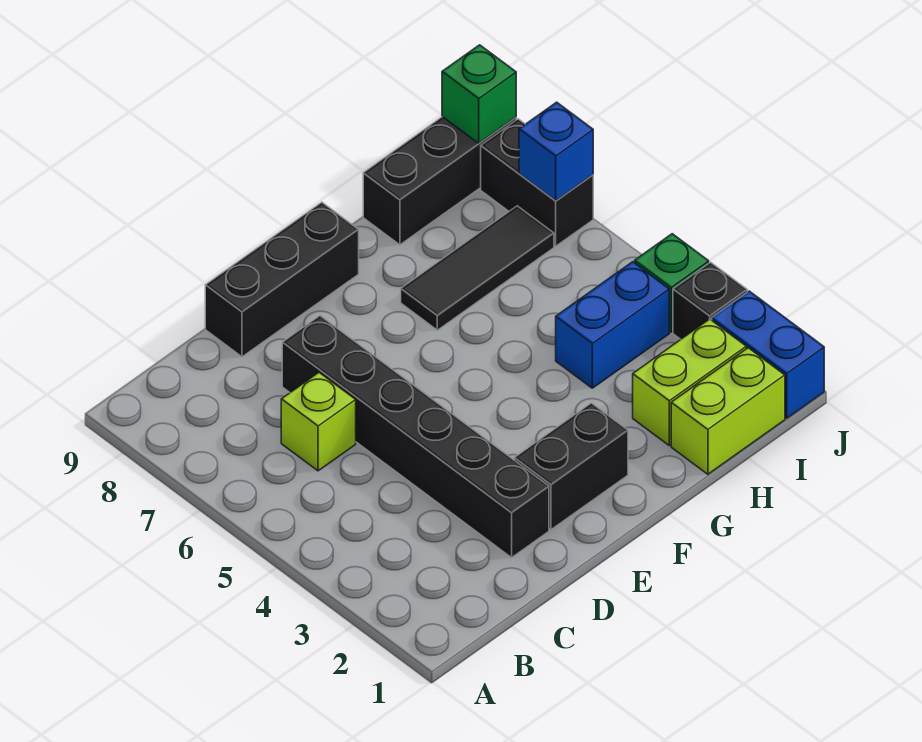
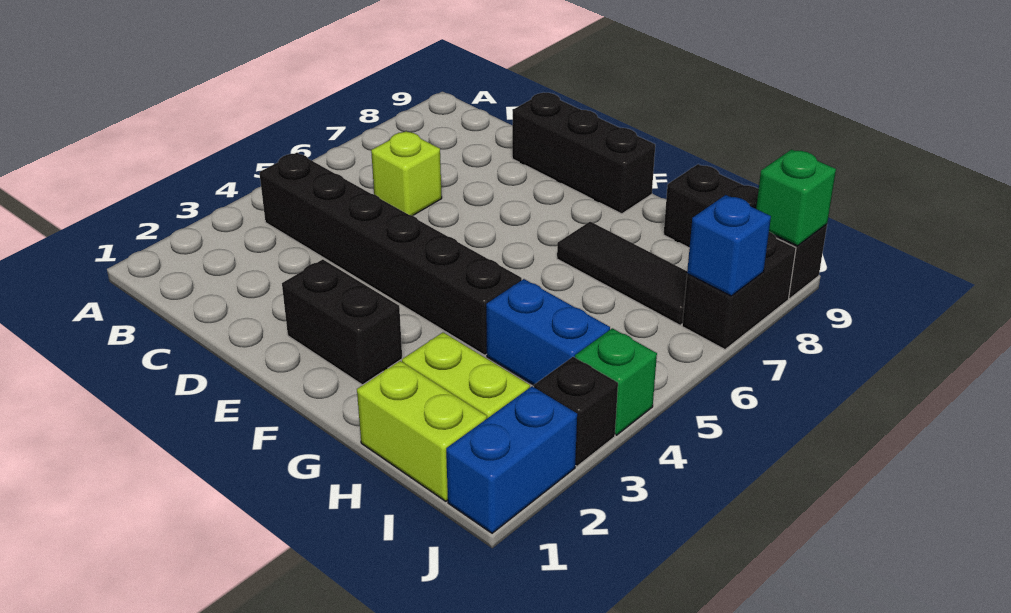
black brick D2:D7 level 1 -> black brick B4:G4 level 1

